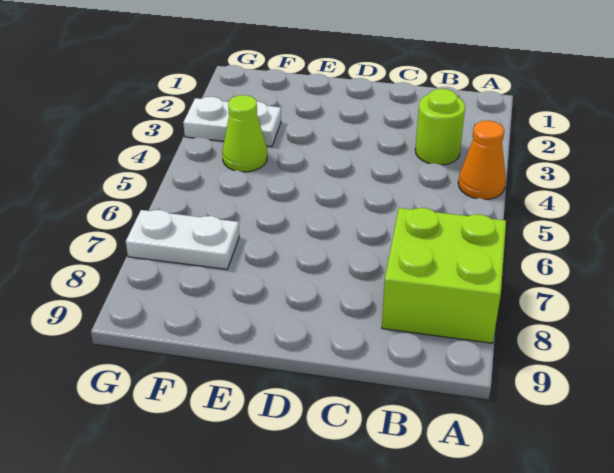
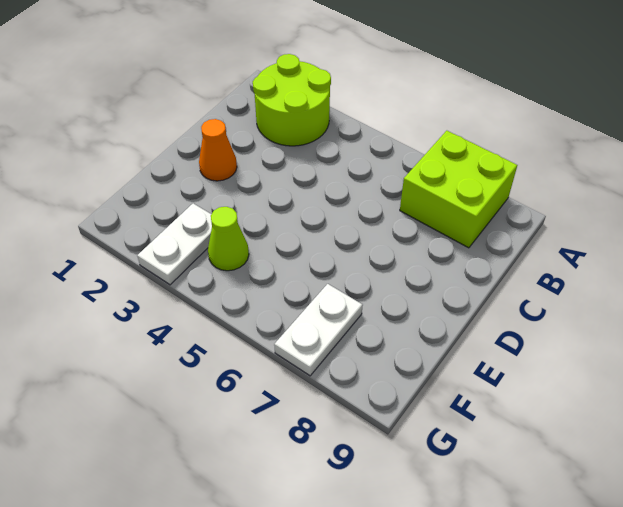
orange cone A4 level 1 -> orange cone D2 level 1
lime round brick B3 level 1 -> lime round brick A2:B3 level 1

